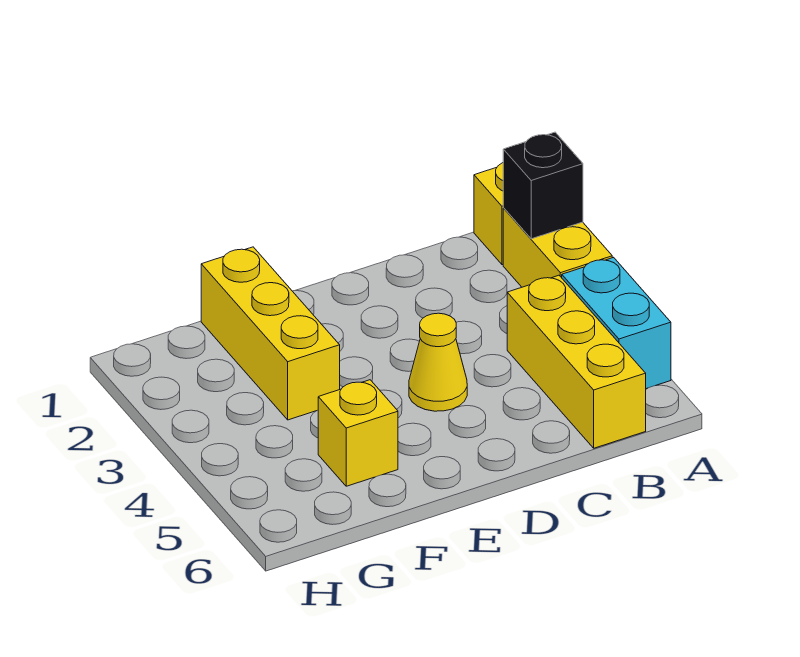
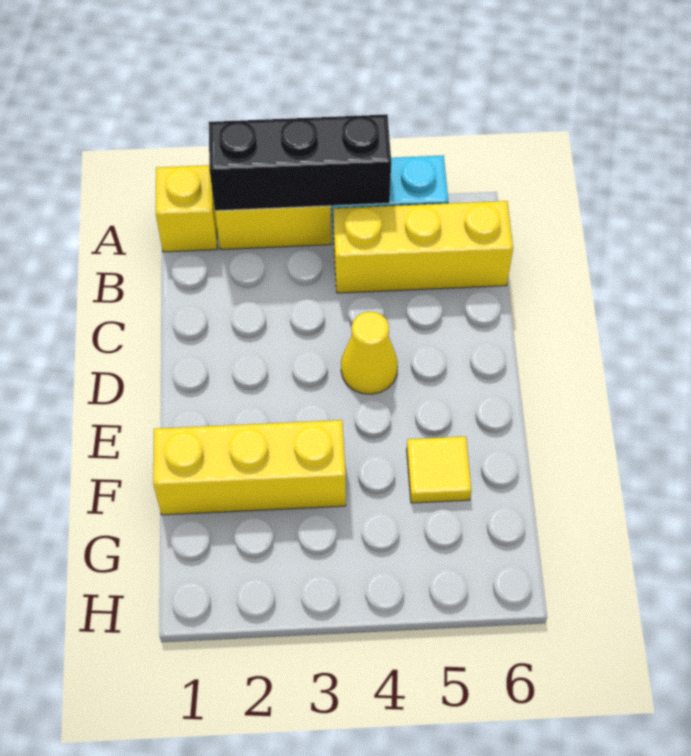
black brick A2 level 2 -> black brick A2:A4 level 2
yellow brick F5 level 1 -> yellow tile F5 level 1

